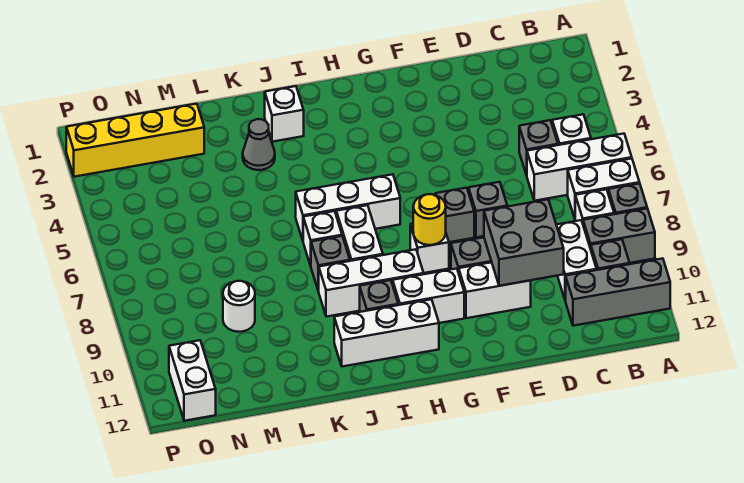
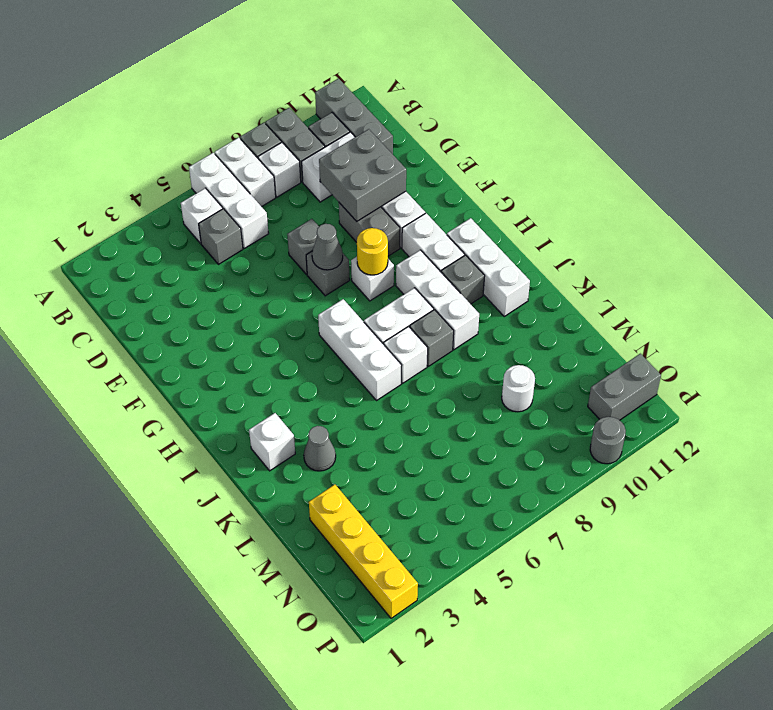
none -> grey cone F7 level 2
white brick O11:O12 level 1 -> grey brick O11:O12 level 1
none -> grey round brick P10 level 1

